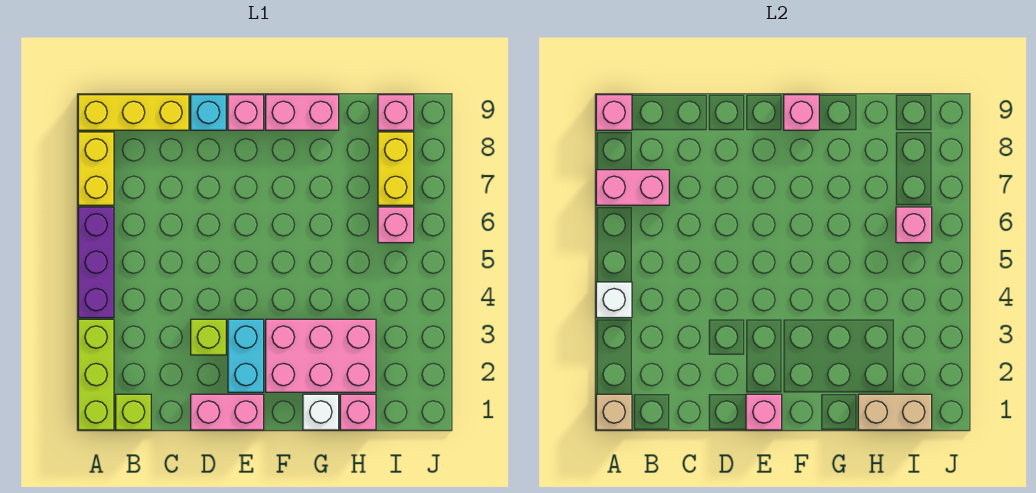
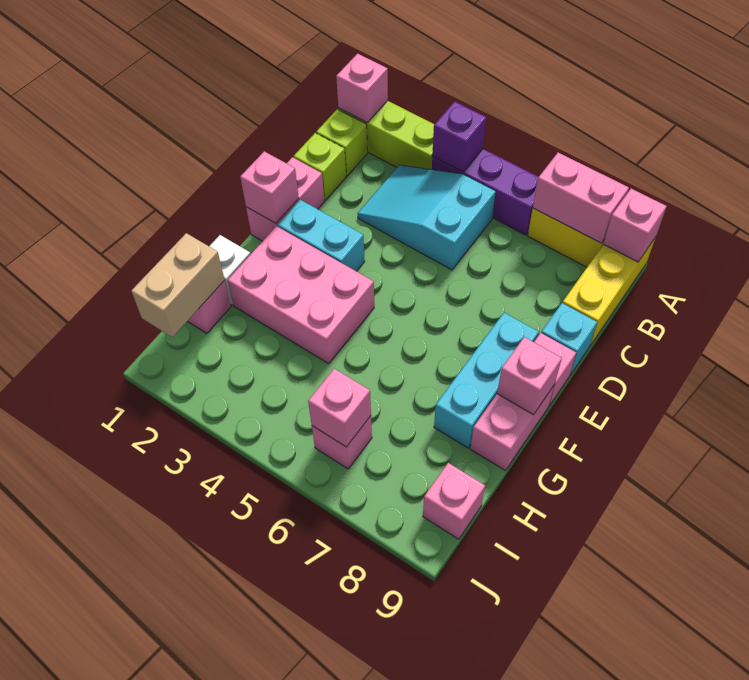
tan brick A1 level 2 -> pink brick A1 level 2
white brick A4 level 2 -> purple brick A4 level 2
pink brick A7:B7 level 2 -> pink brick A7:A8 level 2
none -> cyan slope B3:C5 level 1 top 5
lime brick D3 level 1 -> lime brick C1 level 1
none -> cyan brick E8:G8 level 1
pink brick F2:H3 level 1 -> pink brick F2:G4 level 1
yellow brick I7:I8 level 1 -> none

